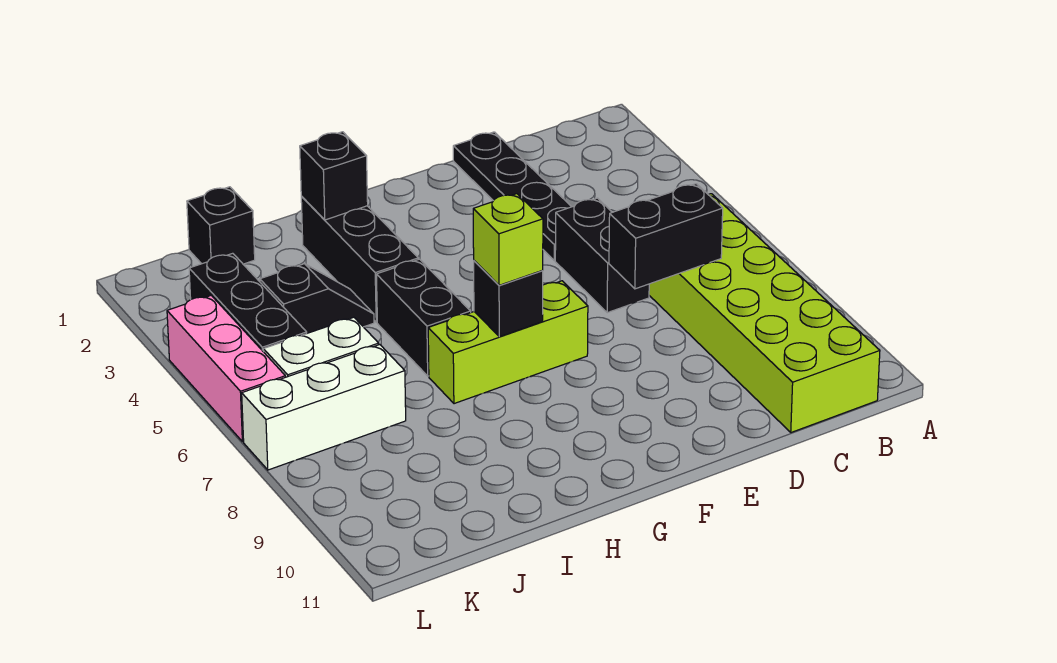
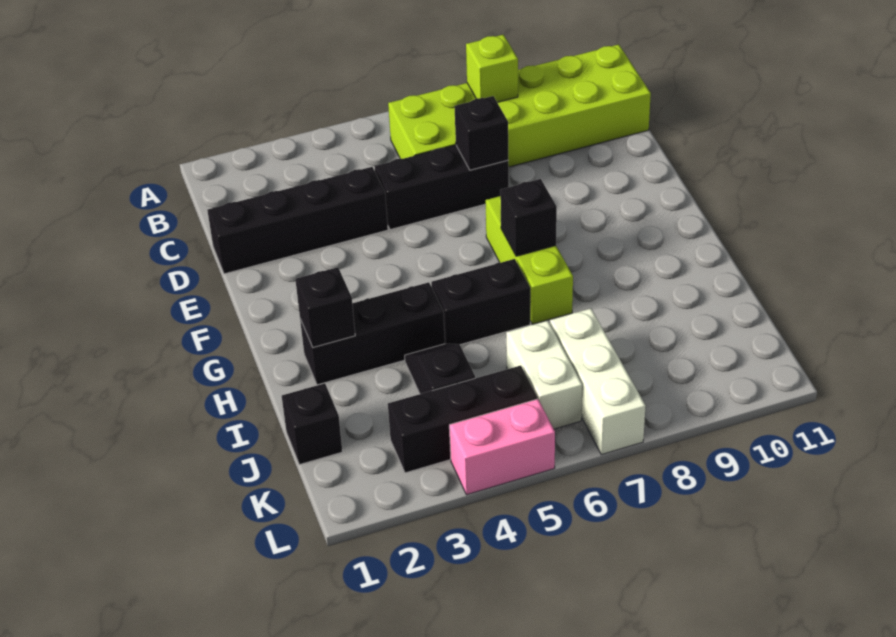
black brick C7:D7 level 2 -> black brick D7 level 2
black plate D1:D4 level 1 -> black brick D1:D4 level 1
black brick D5:D6 level 1 -> black brick D5:D7 level 1
lime brick G7 level 3 -> lime brick B8 level 2
pink brick L4:L6 level 1 -> pink brick L4:L5 level 1

